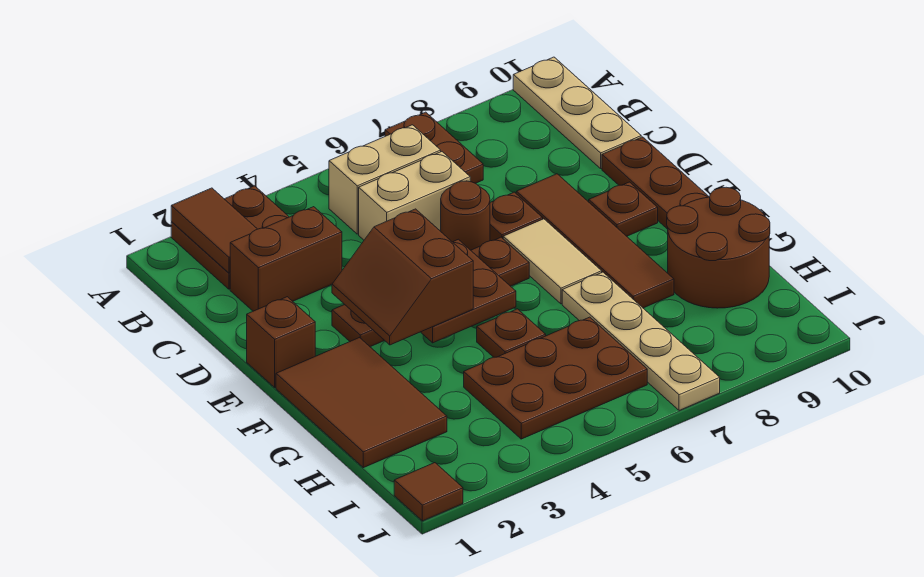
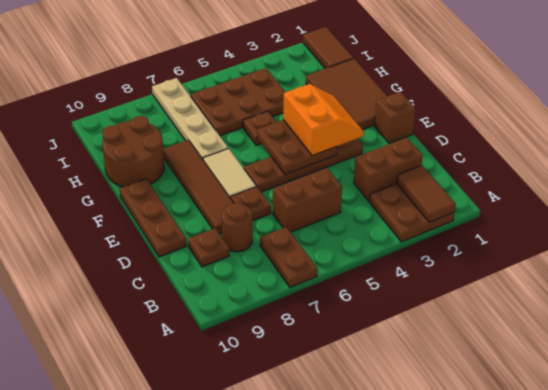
tan plate A10:C10 level 1 -> none
tan brick B5:B6 level 1 -> none
tan brick C5:C6 level 1 -> brown brick C5:C6 level 1
brown round brick D6 level 1 -> brown round brick C8 level 1
brown slope E3:F4 level 3 top 4 -> orange slope E3:F4 level 3 top 4
brown plate E9 level 1 -> brown plate C9 level 1
brown tile J1 level 1 -> brown tile I1:J1 level 1

